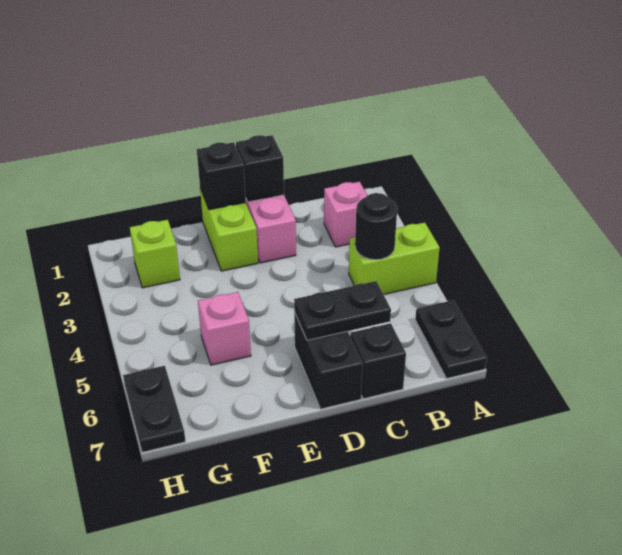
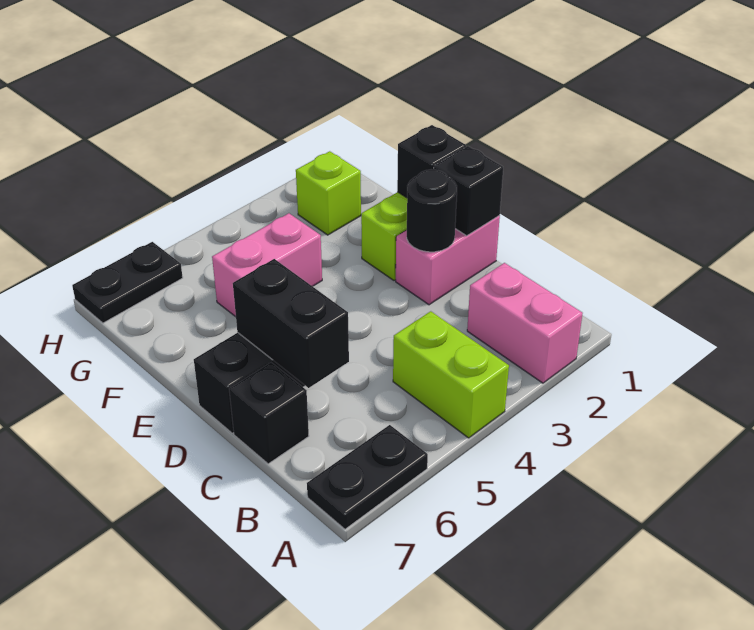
pink brick B2 level 1 -> pink brick A2:B2 level 1
black round brick B4 level 2 -> black round brick D2 level 2
black plate C6:D6 level 2 -> black brick C6:D6 level 2
pink brick F5 level 1 -> pink brick F4:F5 level 1

